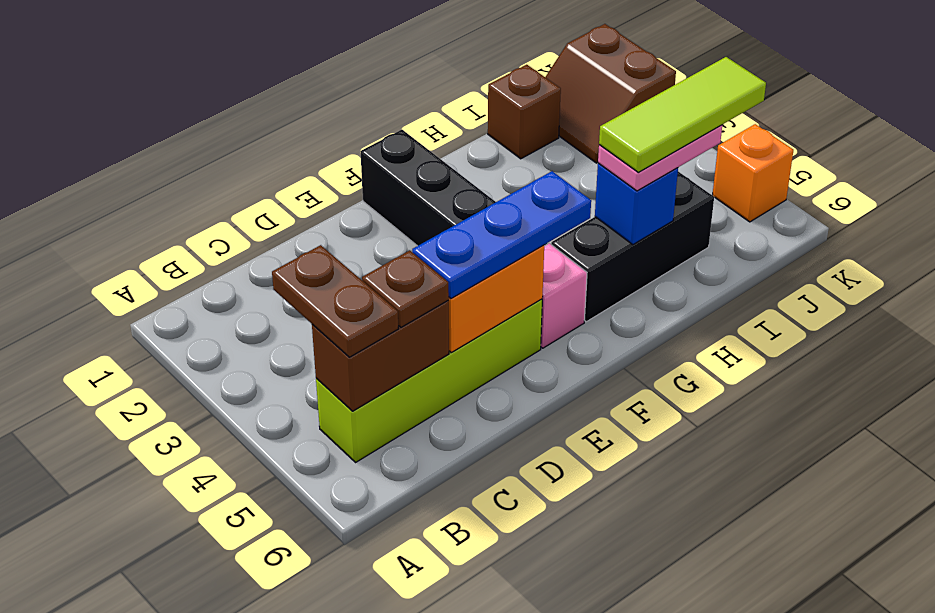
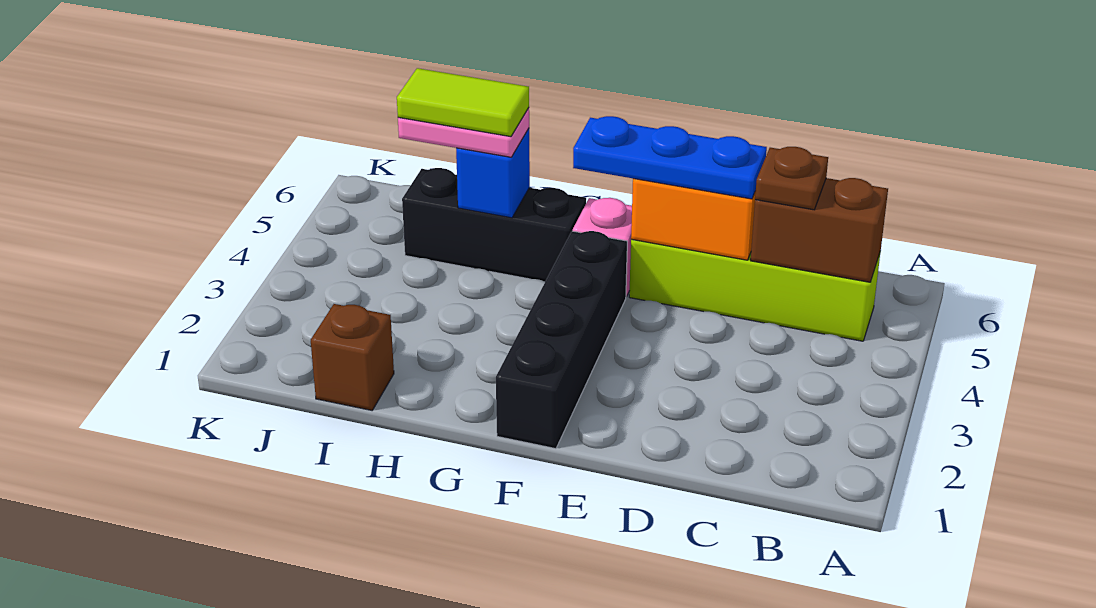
brown plate B4:B5 level 3 -> none
lime tile H5:J5 level 4 -> lime tile H5:I5 level 4
brown slope J1:K2 level 1 top K -> none
orange brick K5 level 1 -> none

